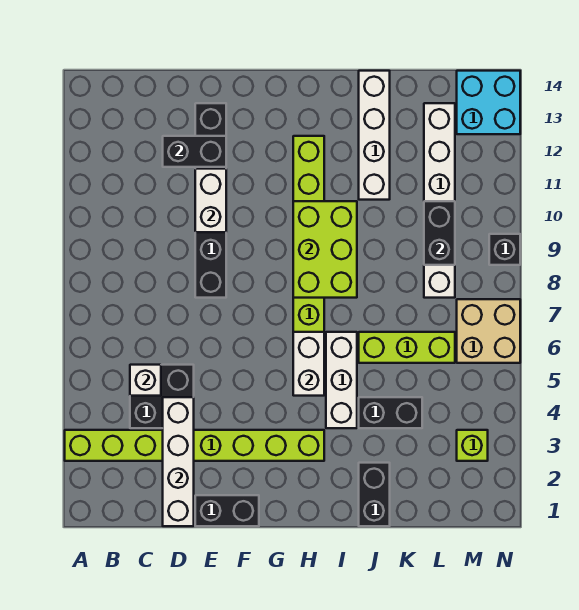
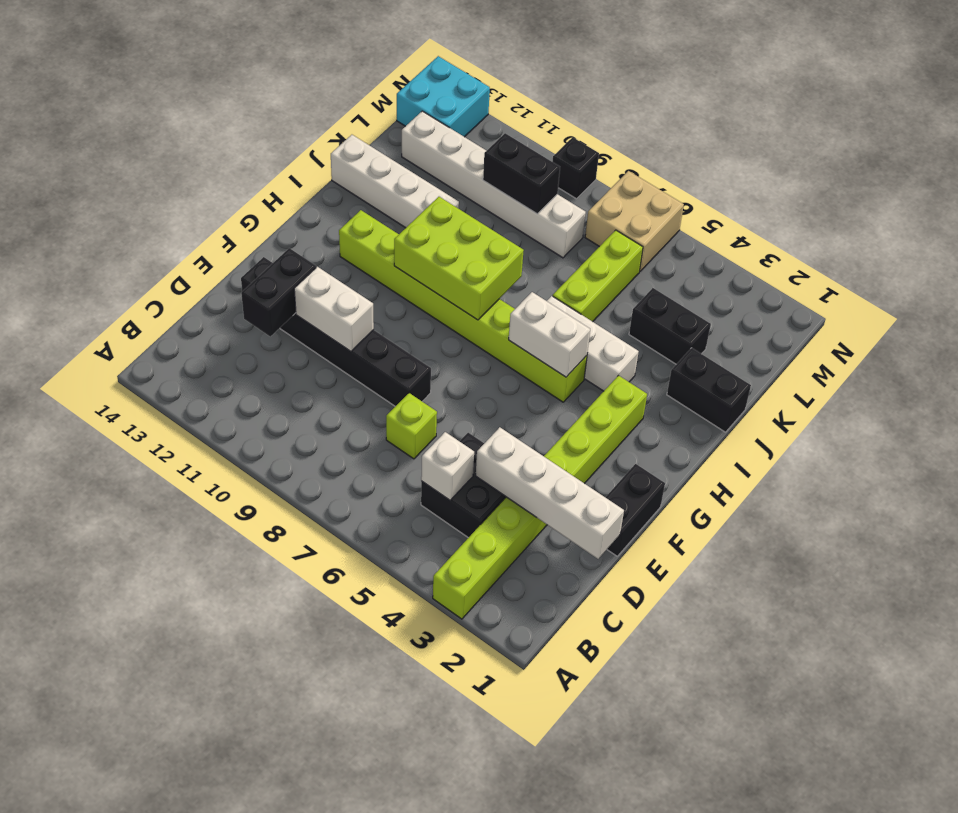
black brick J4:K4 level 1 -> black brick K3:K4 level 1
lime brick M3 level 1 -> lime brick D7 level 1

